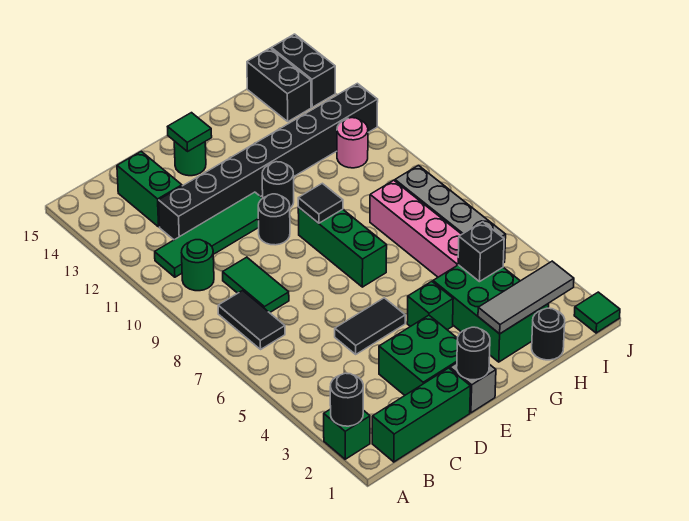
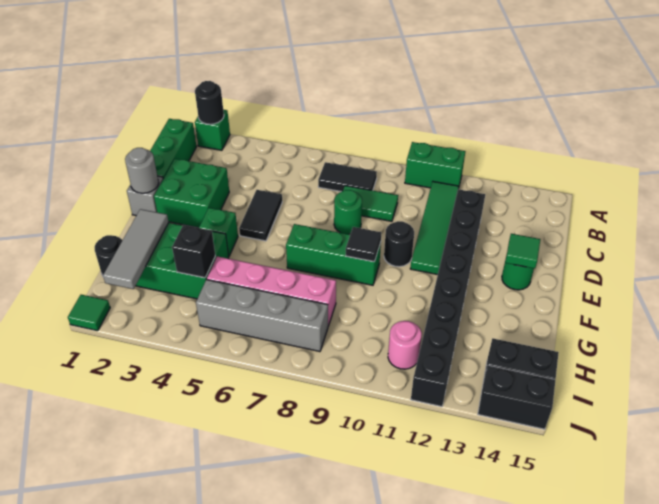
green round brick B10 level 1 -> green round brick D8 level 1
green brick C13:C14 level 1 -> green brick A10:A11 level 1
black round brick E1 level 2 -> grey round brick E1 level 2
black round brick F11 level 1 -> none

